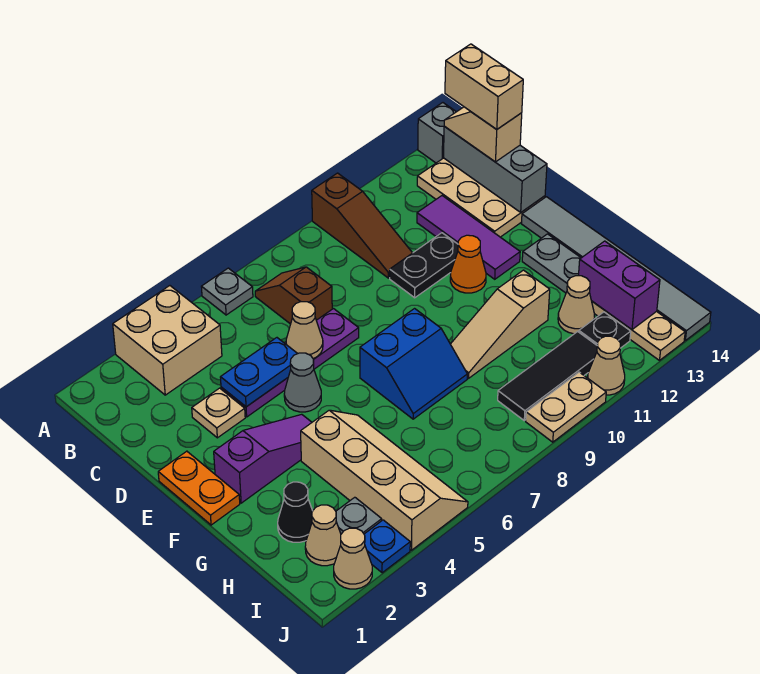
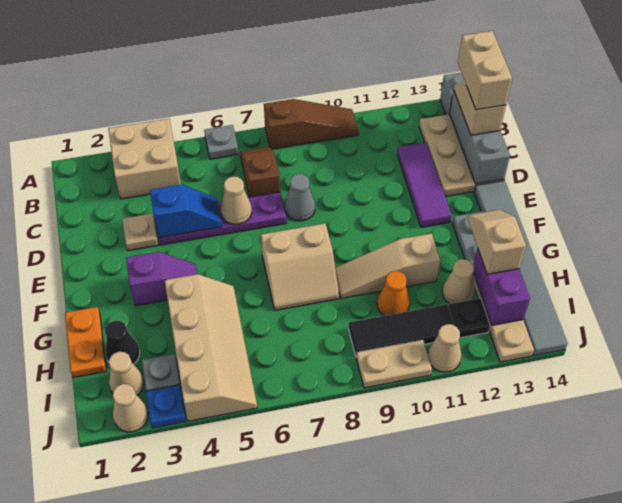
brown slope A10:C10 level 1 top A -> brown slope A8:A10 level 1 top 8
blue plate D4:D5 level 2 -> blue slope D4:D5 level 2 top 4
black plate D10:D11 level 1 -> none
orange plate E1:F1 level 1 -> orange plate G1:H1 level 1
grey cone E5 level 1 -> grey cone D8 level 1
orange cone E11 level 1 -> orange cone H10 level 1
purple slope F2:F4 level 1 top 2 -> purple slope F3:F4 level 1 top 3
blue slope F7:G8 level 1 top F -> tan slope F7:G8 level 1 top F
none -> tan slope G13:H13 level 3 top H

